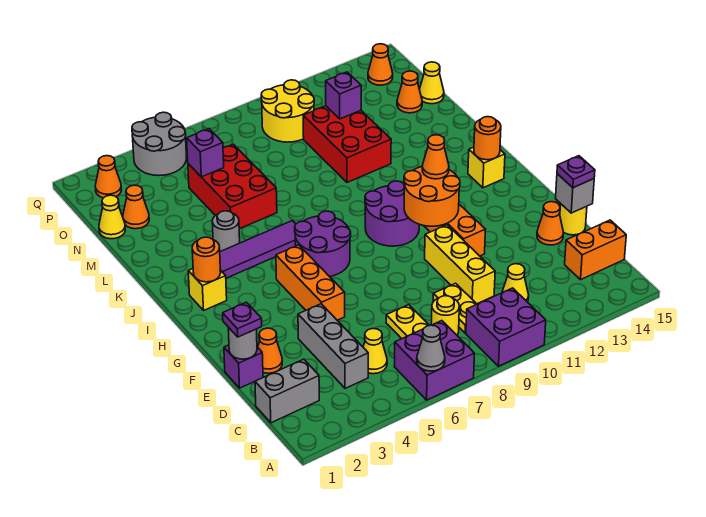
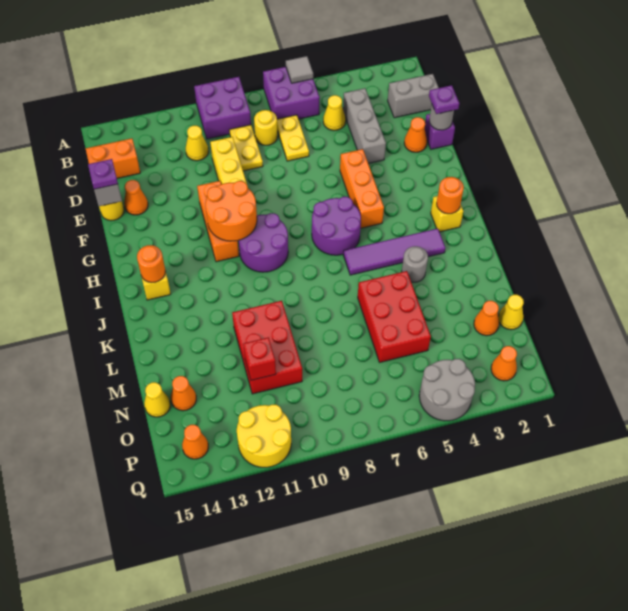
grey cone A6 level 2 -> grey tile A6 level 2
orange cone H11 level 3 -> none
purple brick N5 level 2 -> none
purple brick N11 level 2 -> red brick N11 level 2
yellow round brick O9:P10 level 1 -> yellow round brick P11:Q12 level 1

